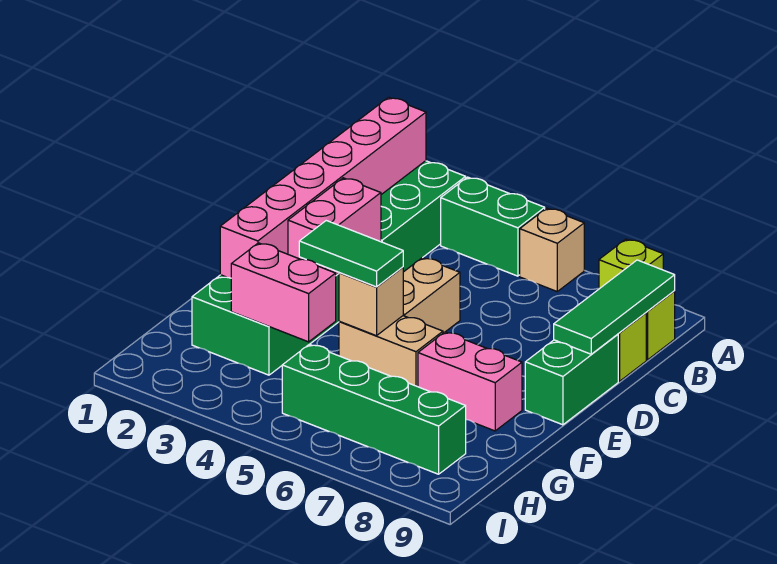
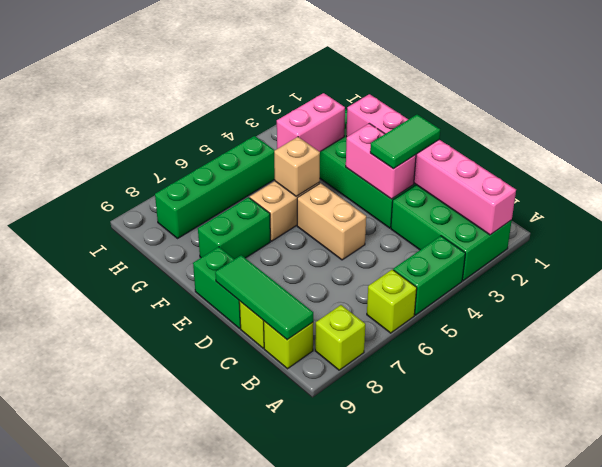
tan brick A6 level 1 -> lime brick A6 level 1
green tile F4:F5 level 3 -> green tile D2:D3 level 3
pink brick F7:F8 level 1 -> green brick F7:F8 level 1

